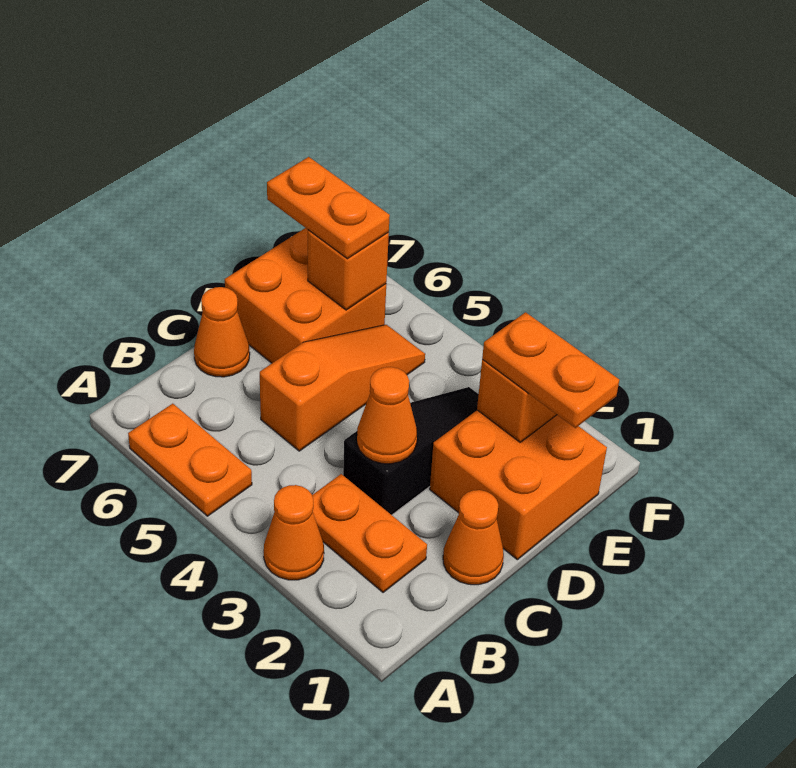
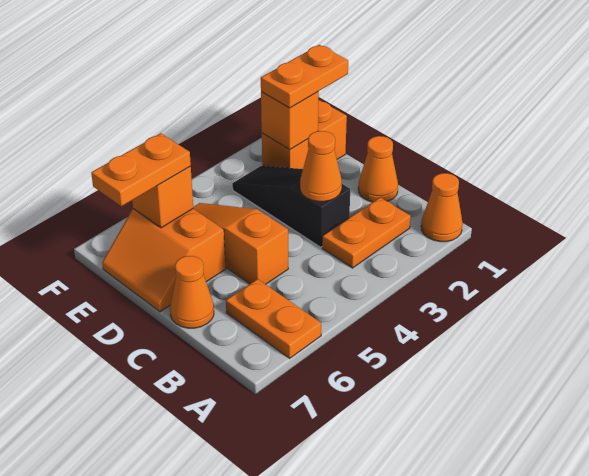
orange cone A3 level 1 -> orange cone A1 level 1
orange plate A5:A6 level 1 -> orange plate A6:B6 level 1
orange brick D1:E2 level 1 -> orange brick E1:E2 level 1
orange brick D6:E7 level 1 -> orange slope D6:E7 level 1 top 6

